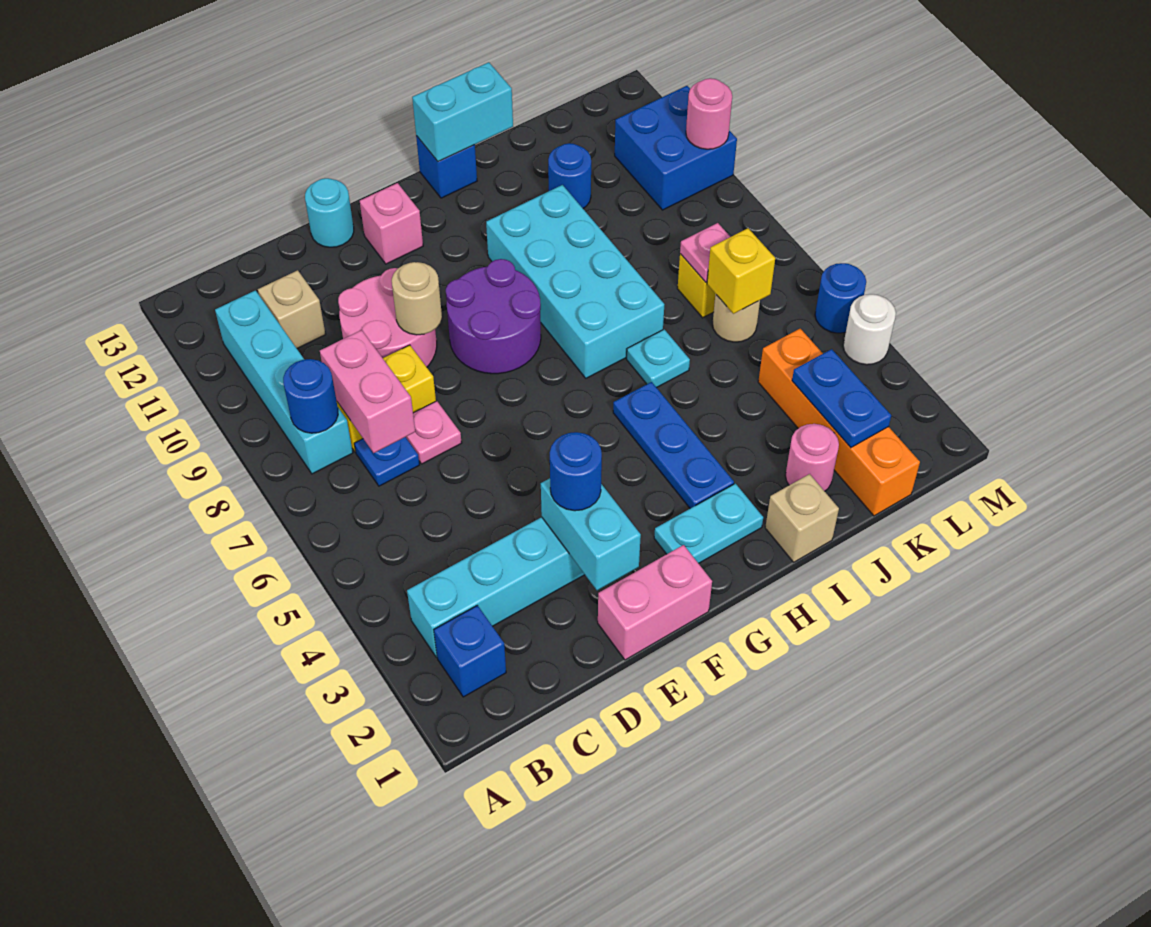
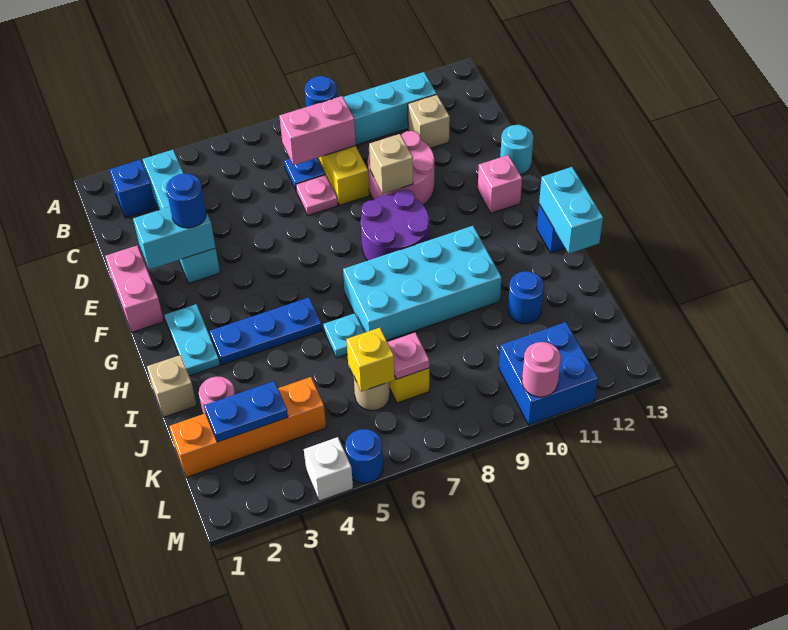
tan round brick E9 level 2 -> tan brick E9 level 2
white round brick M4 level 1 -> white brick M4 level 1

